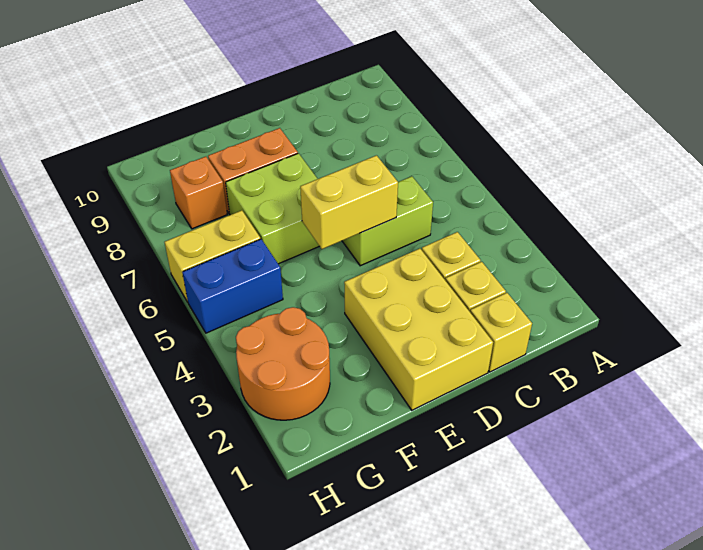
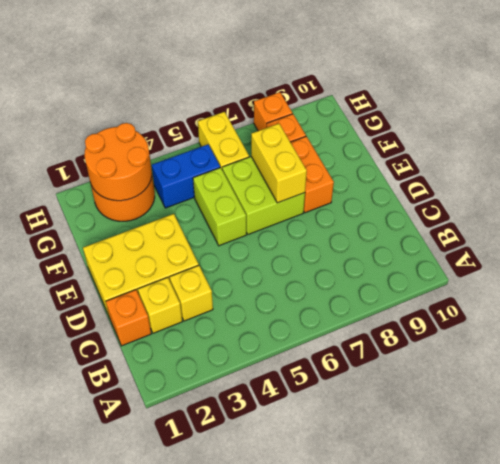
yellow brick C1 level 1 -> orange brick C1 level 1
lime brick C5:D5 level 1 -> lime brick E5:F5 level 1
yellow brick D5:E5 level 2 -> yellow brick E7:F7 level 2
none -> orange round brick G2:H3 level 2
blue brick G5:H5 level 1 -> blue brick G4:G5 level 1
none -> orange brick H8 level 1

